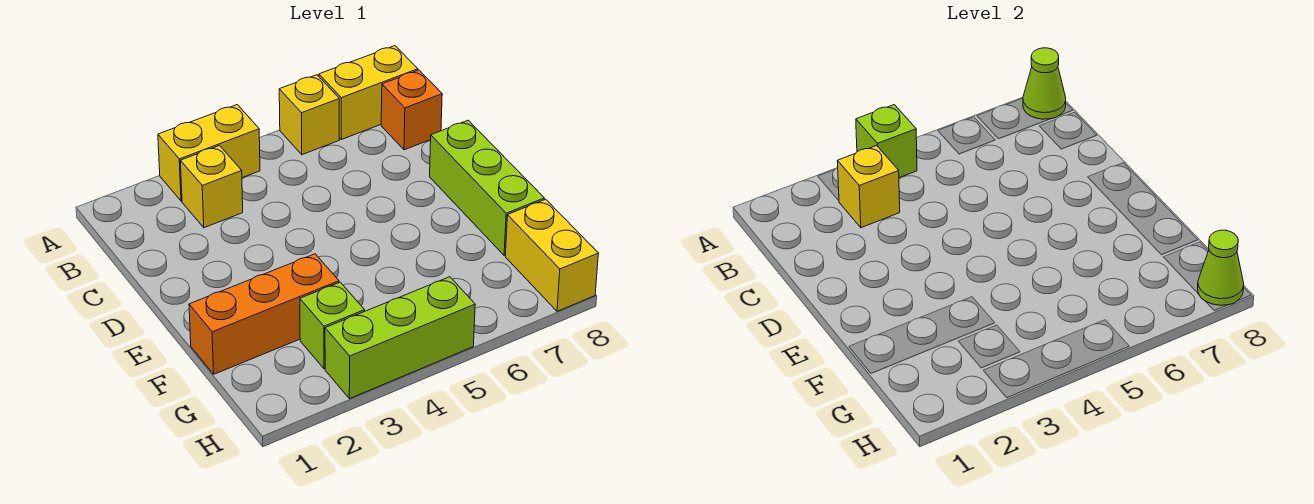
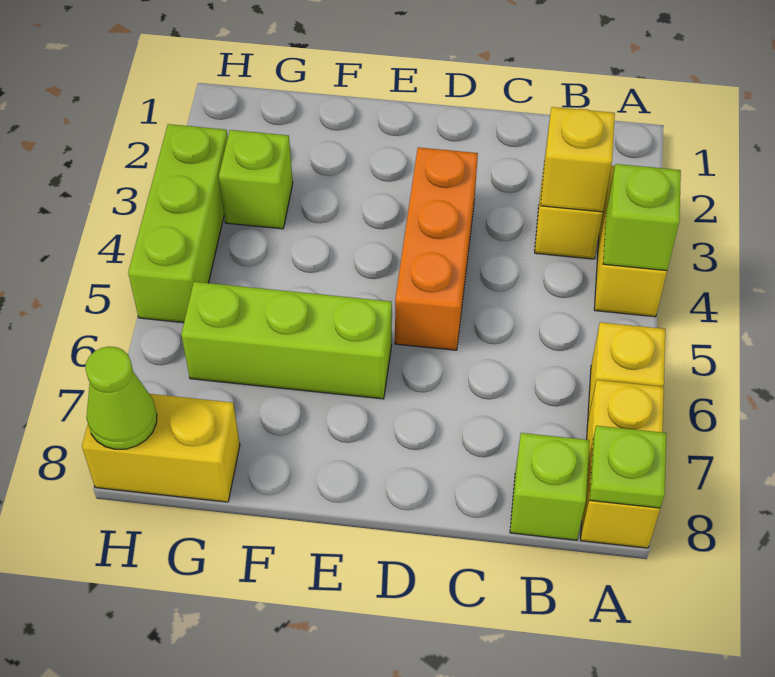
lime cone A8 level 2 -> lime plate A8 level 2
orange brick B8 level 1 -> lime brick B8 level 1
lime brick D8:F8 level 1 -> lime brick E6:G6 level 1
orange brick F1:F3 level 1 -> orange brick D3:D5 level 1

